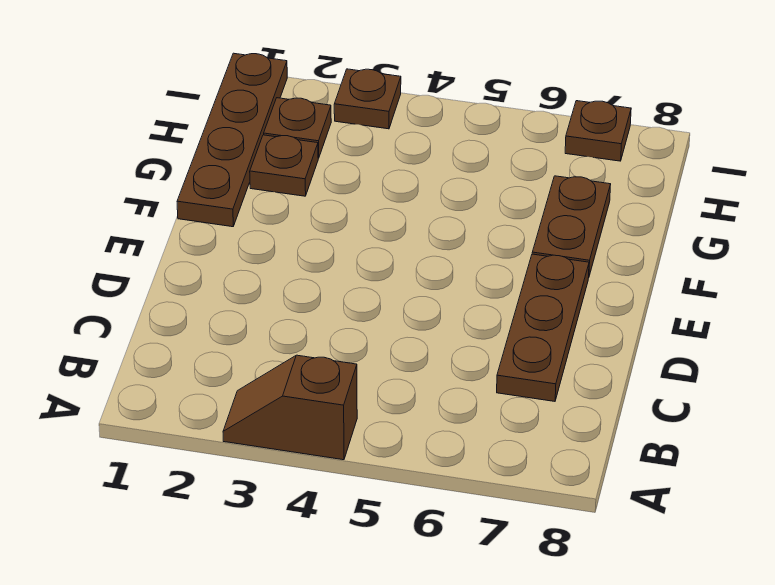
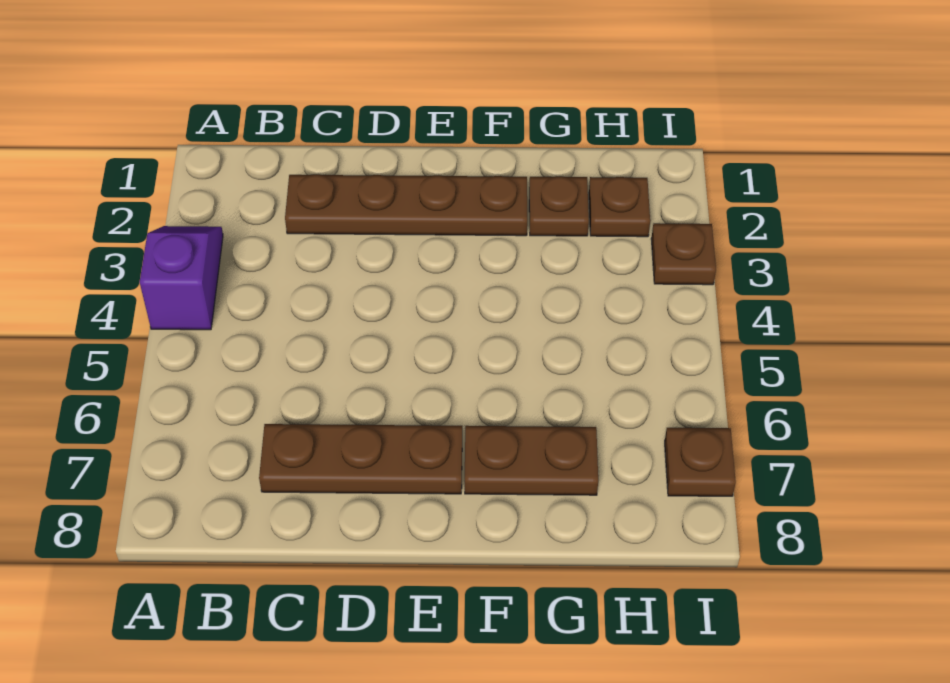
brown slope A3:A4 level 1 top 4 -> purple slope A3:A4 level 1 top 4
brown plate F1:I1 level 1 -> brown plate C2:F2 level 1

